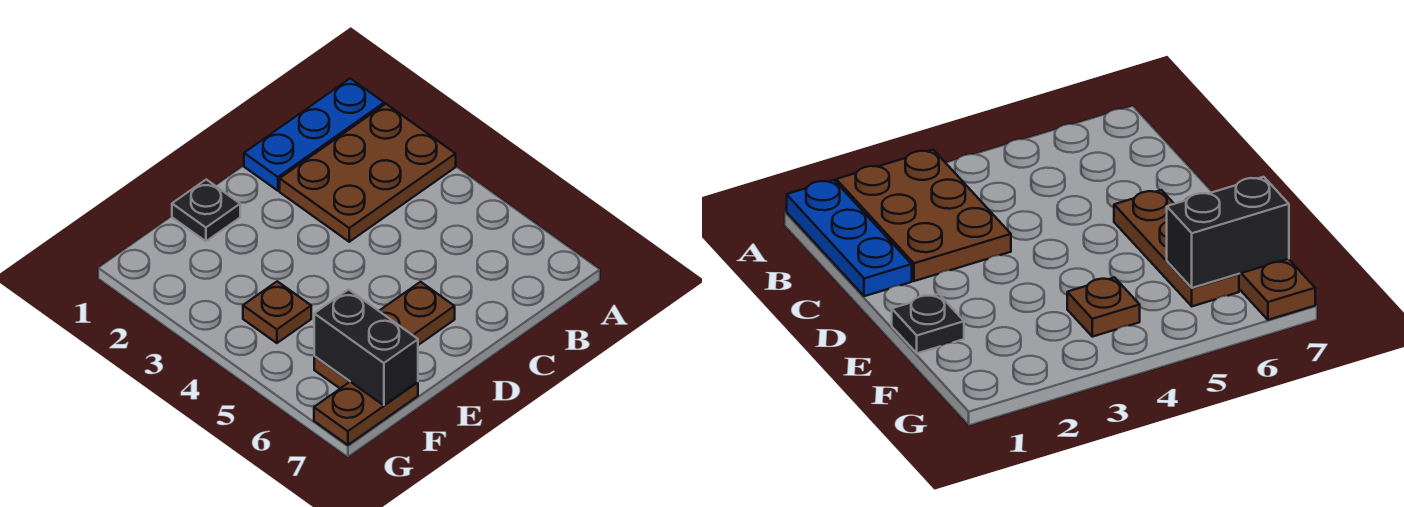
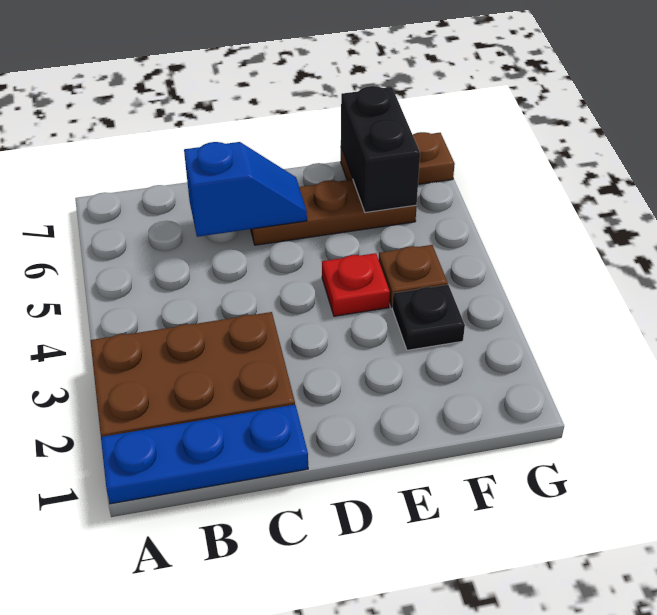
none -> blue slope C6:D6 level 2 top C
black plate E1 level 1 -> black plate F3 level 1
none -> red plate E4 level 1

